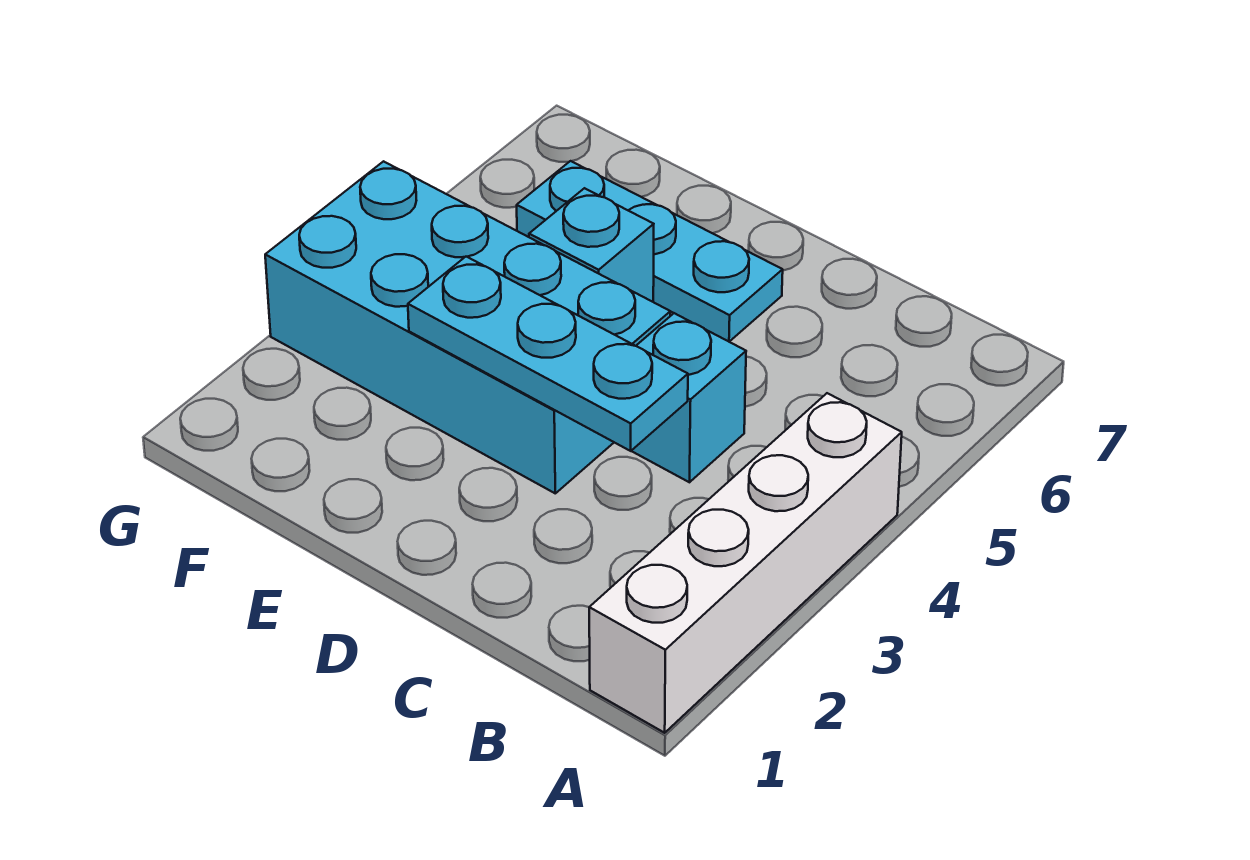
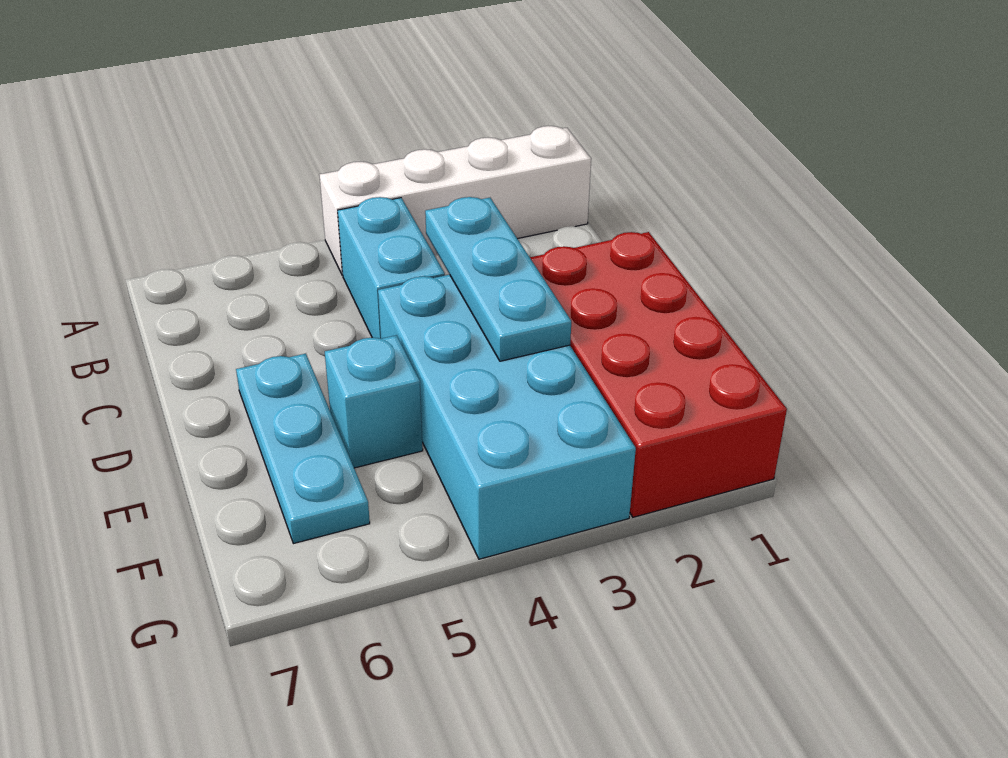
cyan brick C4 level 1 -> cyan brick B4:C4 level 1
none -> red brick D1:G2 level 1

